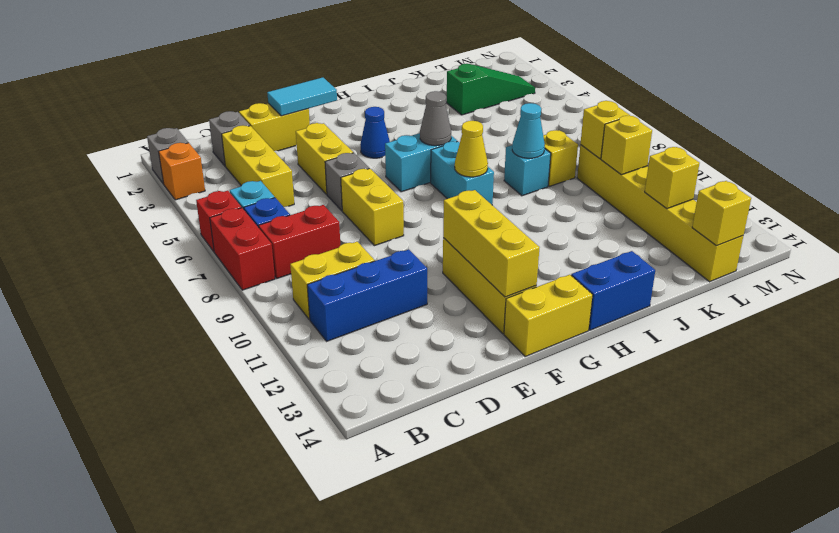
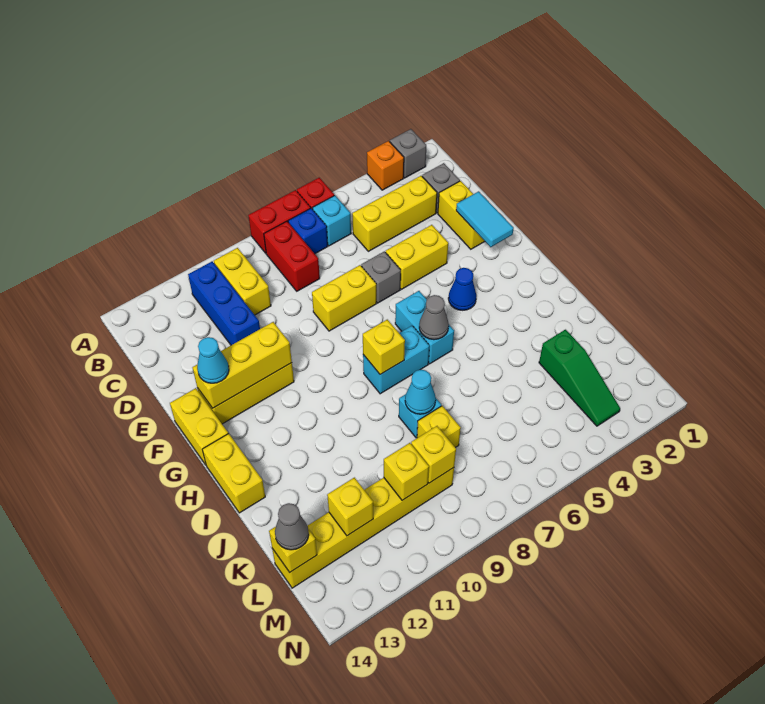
none -> cyan cone F13 level 3
yellow cone H8 level 2 -> yellow brick H8 level 2
blue brick H14:I14 level 1 -> yellow brick H14:I14 level 1
none -> grey cone L14 level 3

